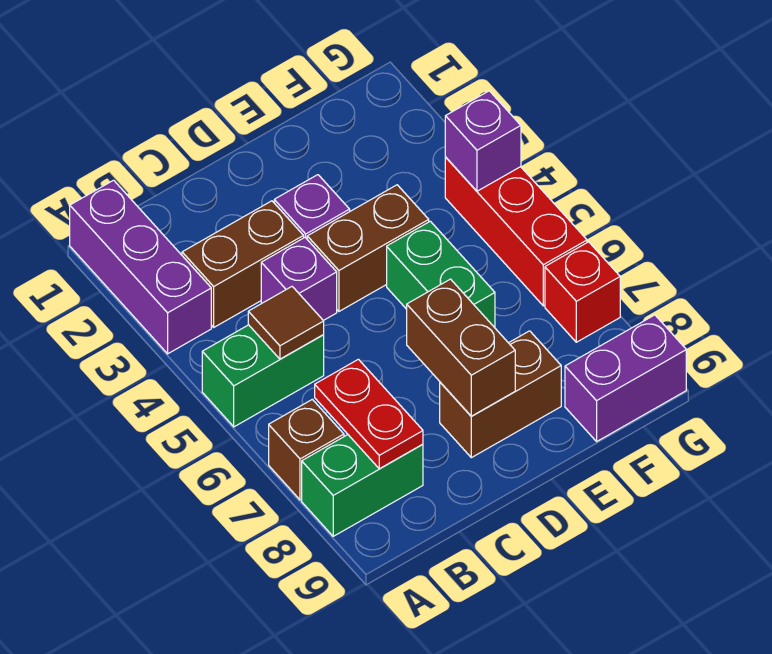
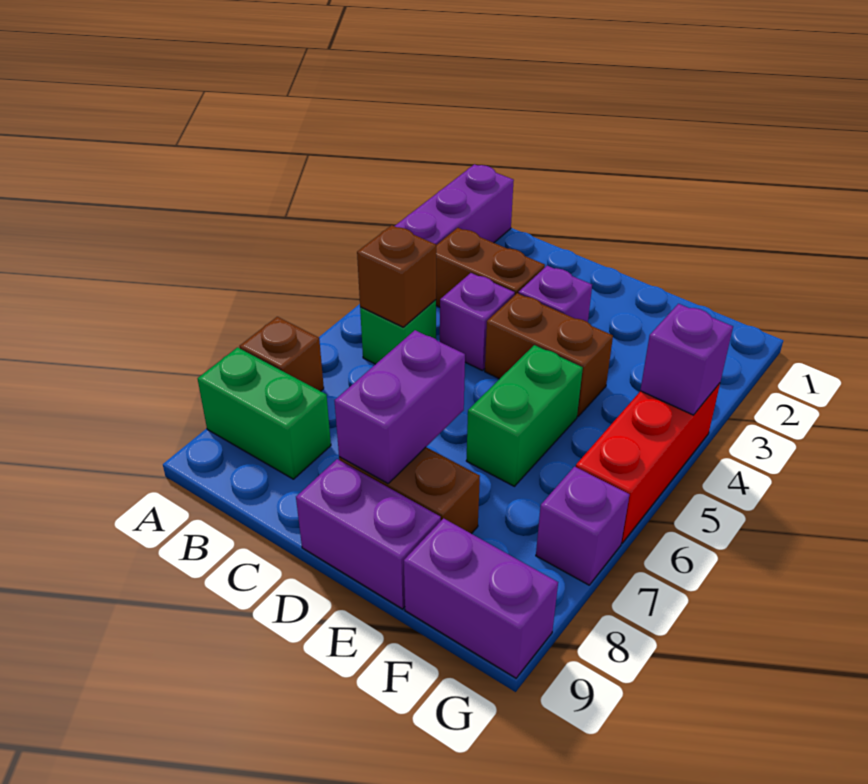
green brick A5:B5 level 1 -> green brick B5 level 1
brown tile B5 level 2 -> brown brick B5 level 2
red plate B7:B8 level 2 -> none
brown brick D7:D8 level 2 -> purple brick D7:D8 level 2
none -> purple brick D9:E9 level 1
red brick G7 level 1 -> purple brick G7 level 1

